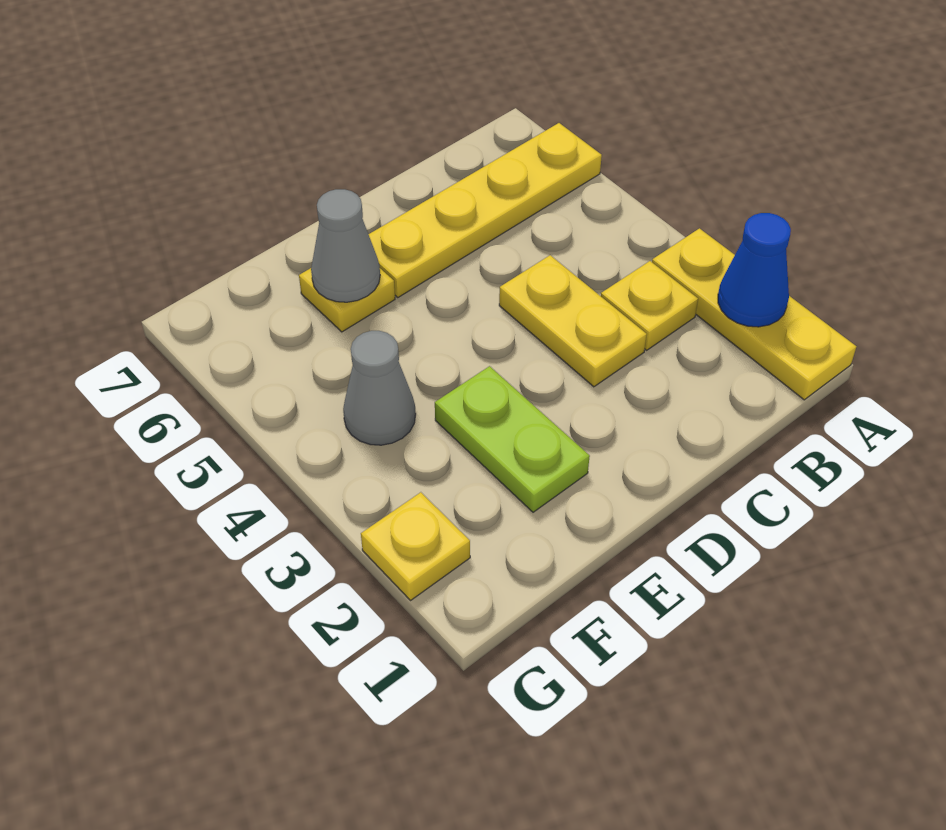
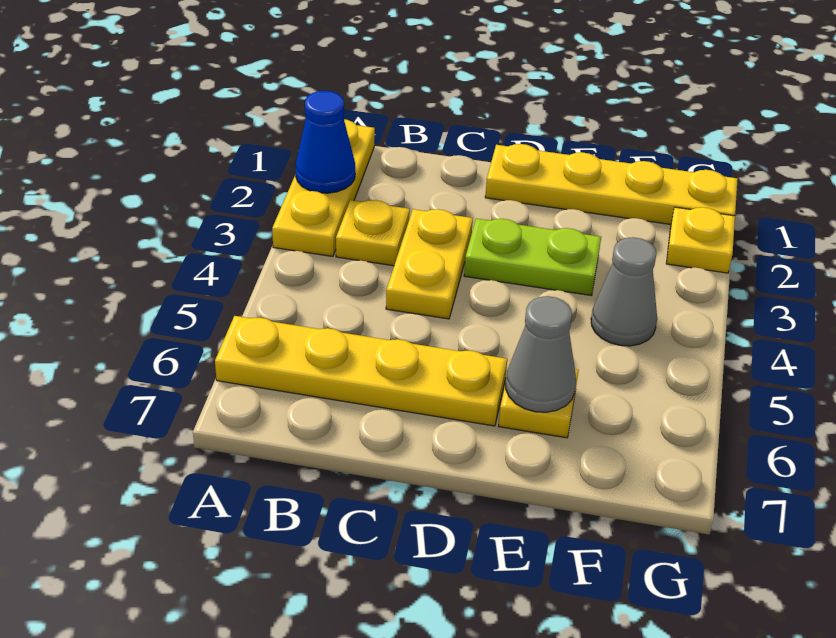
none -> yellow plate D1:G1 level 1
lime plate E2:E3 level 1 -> lime plate D3:E3 level 1

